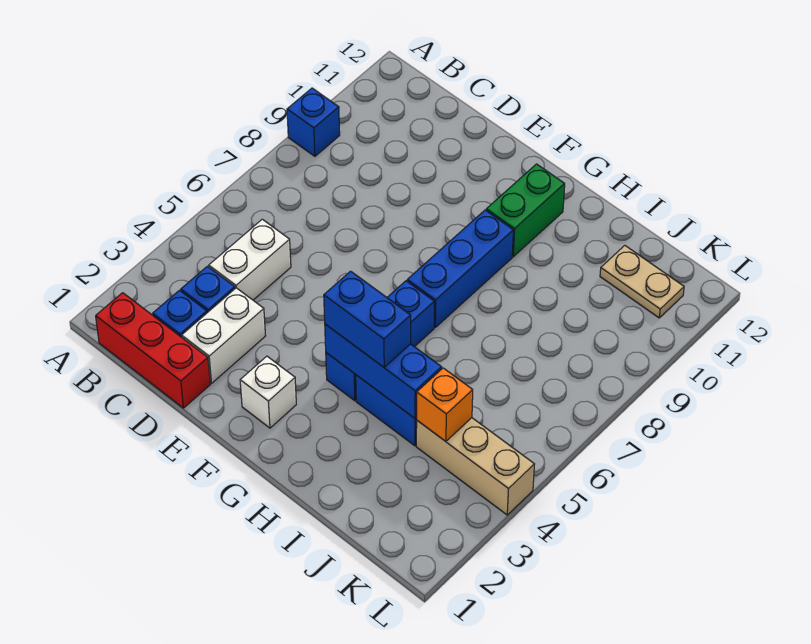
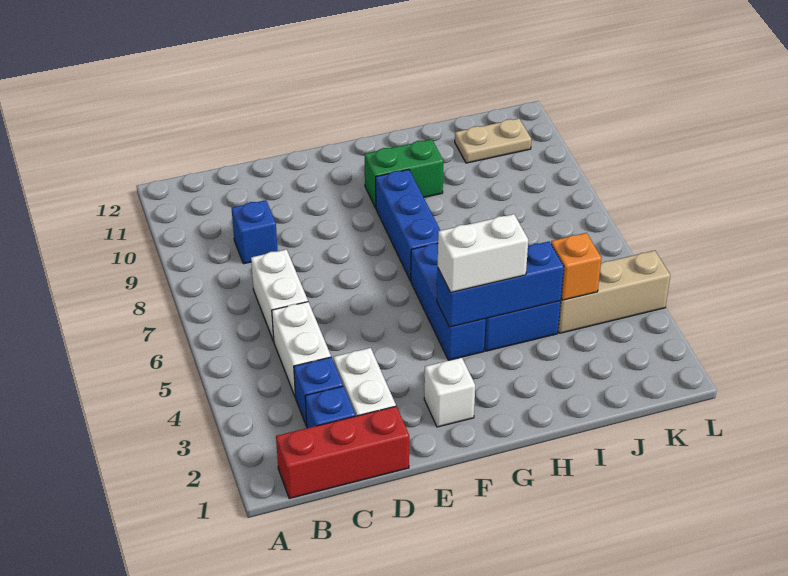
blue brick A9 level 1 -> blue brick C9 level 1
none -> white brick C6:C7 level 1
blue brick G4:H4 level 3 -> white brick G4:H4 level 3
green brick G10:G11 level 1 -> green brick G10:H10 level 1

